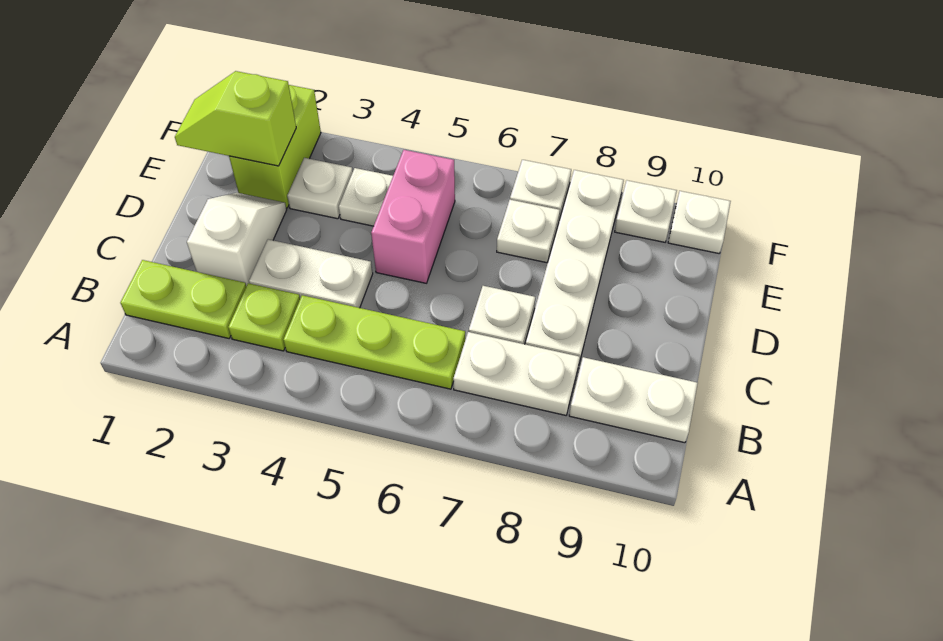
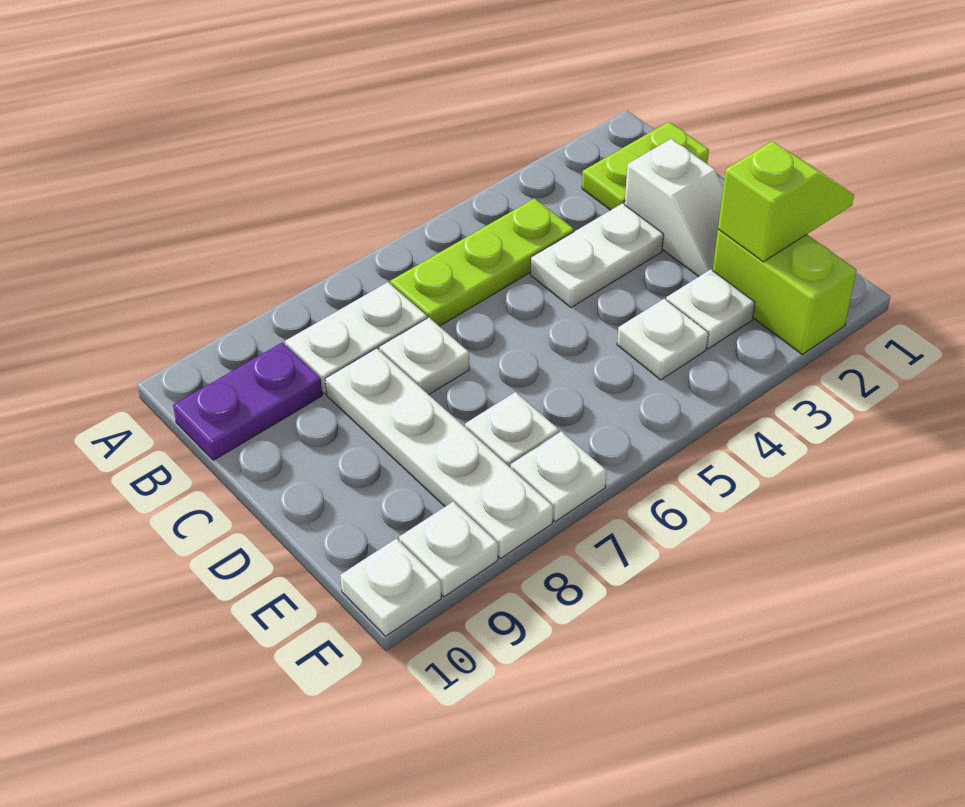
lime plate B3 level 1 -> none
white plate B9:B10 level 1 -> purple plate B9:B10 level 1
pink brick D5:E5 level 1 -> none

